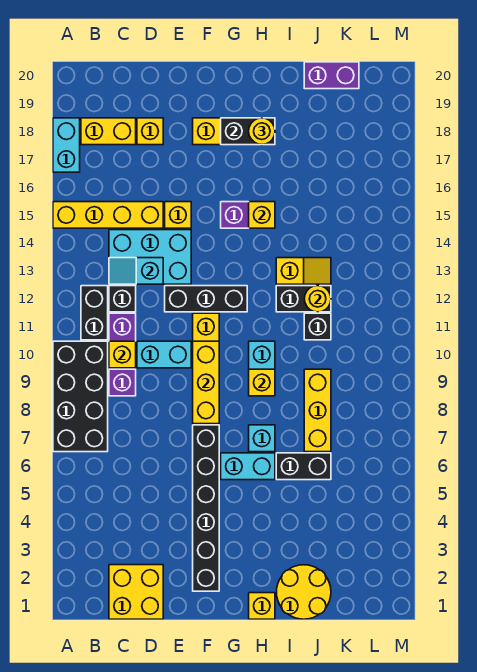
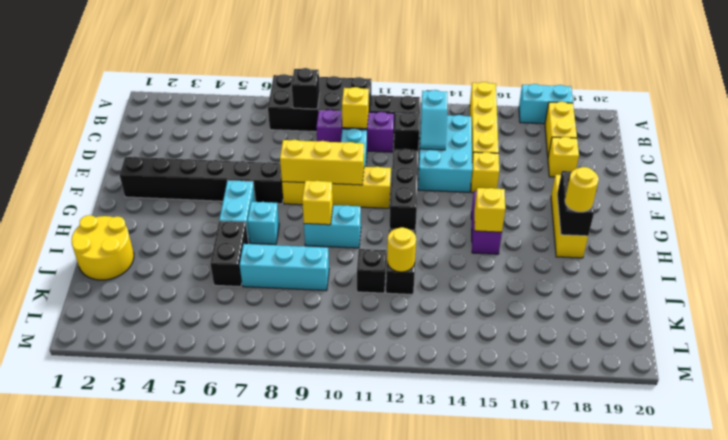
none -> black brick B8 level 2
yellow brick C1:D2 level 1 -> none
cyan slope C13:D13 level 2 top D -> cyan slope C13:D13 level 2 top C
yellow brick H1 level 1 -> none
yellow slope I13:J13 level 1 top I -> none
yellow brick J7:J9 level 1 -> cyan brick J7:J9 level 1
purple brick J20:K20 level 1 -> none

